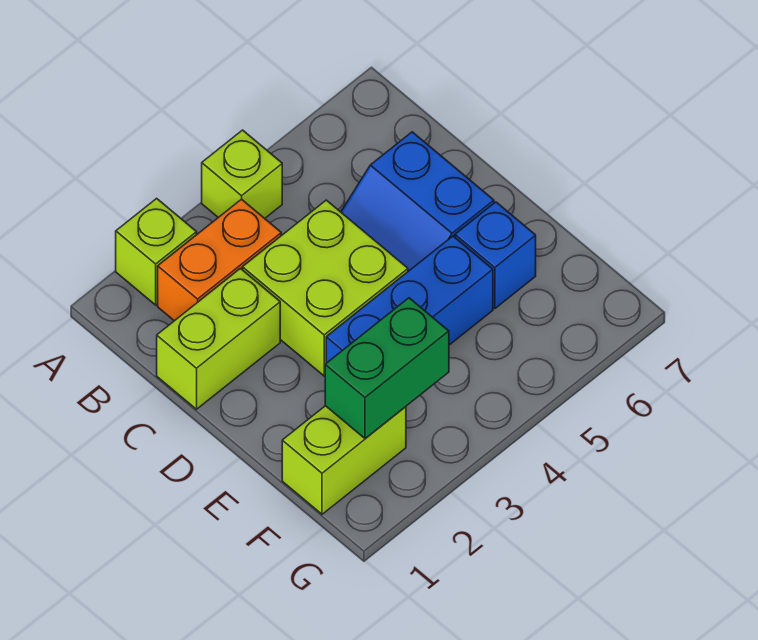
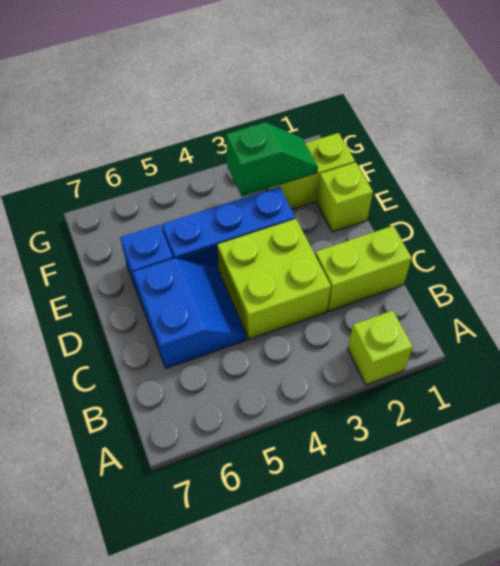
lime brick A4 level 1 -> lime brick E1 level 1
orange brick B2:B3 level 1 -> none
green brick F2:F3 level 2 -> green slope F2:F3 level 2 top 3

